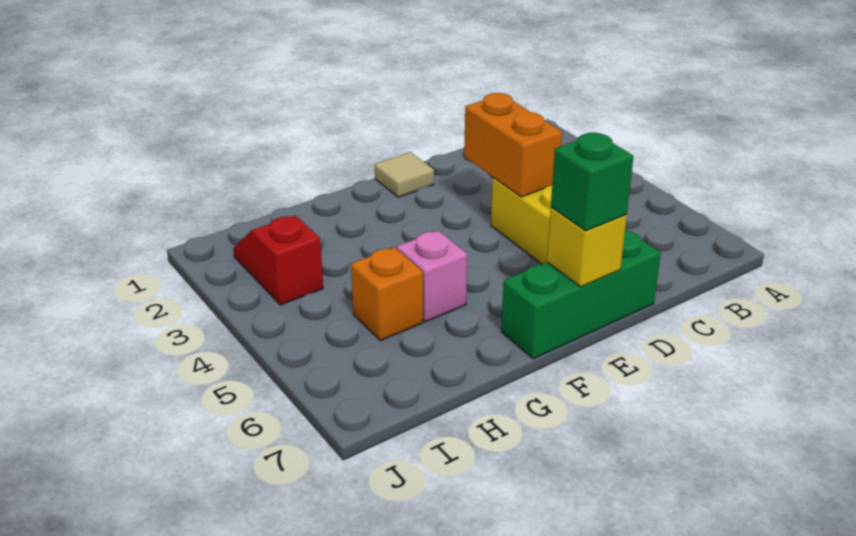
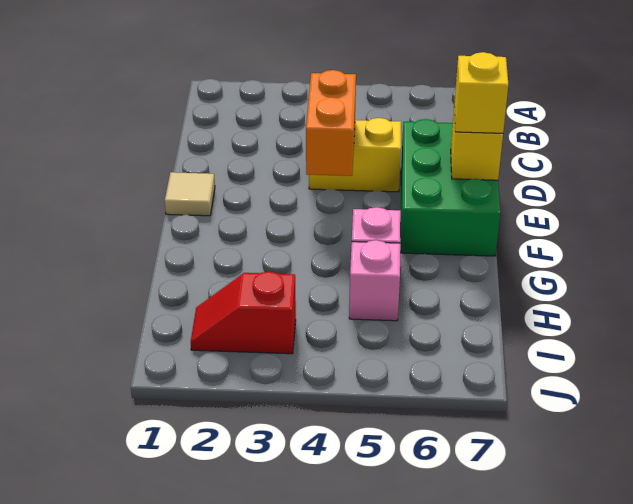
orange brick D3:D4 level 2 -> orange brick D4:E4 level 2
green brick D7:F7 level 1 -> green brick D6:F7 level 1
green brick E7 level 3 -> yellow brick E7 level 3
orange brick H5 level 1 -> pink brick H5 level 1

